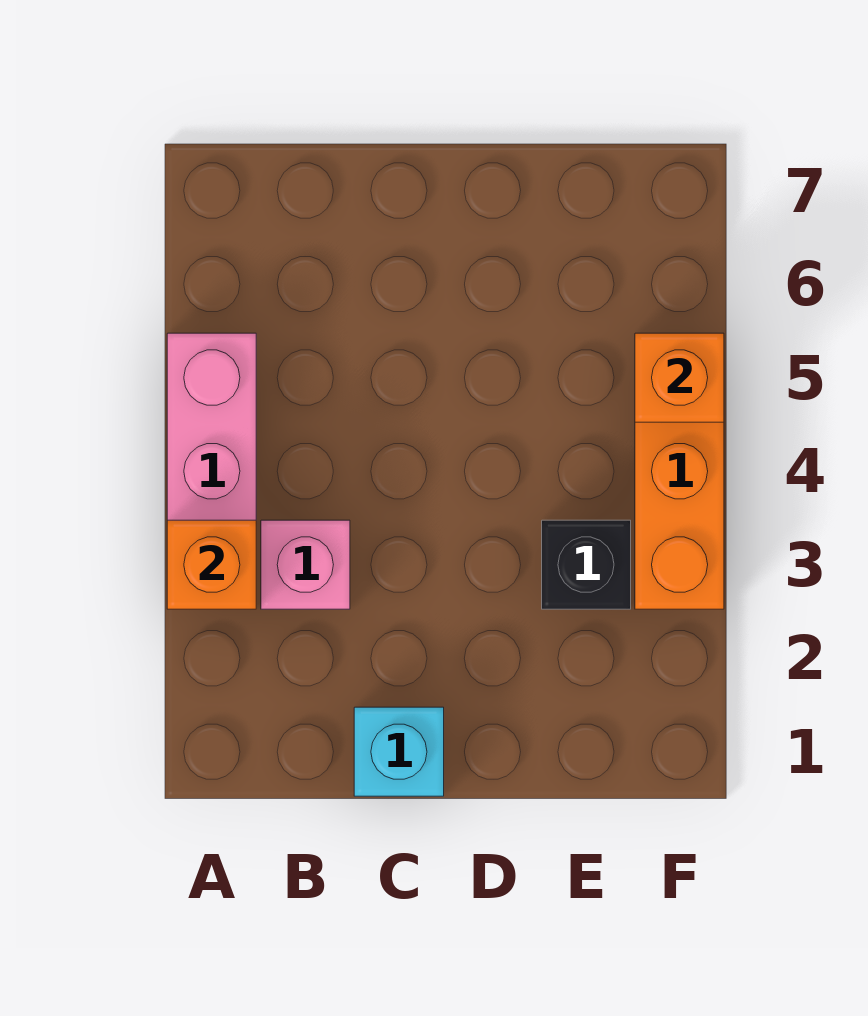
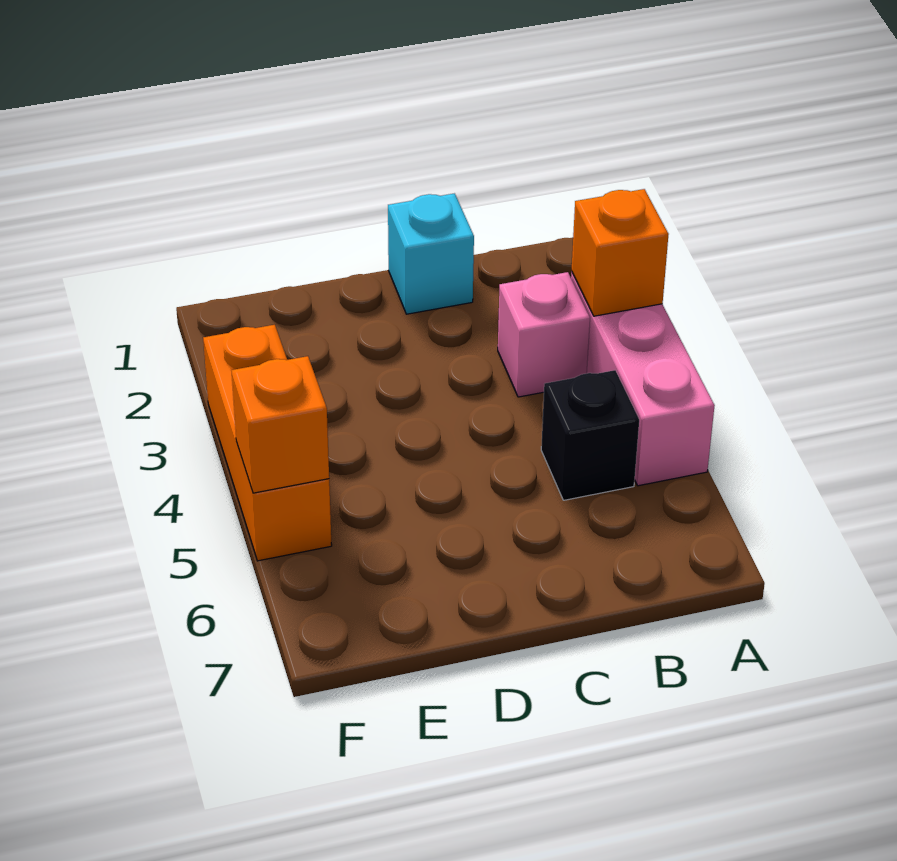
black brick E3 level 1 -> black brick B5 level 1

